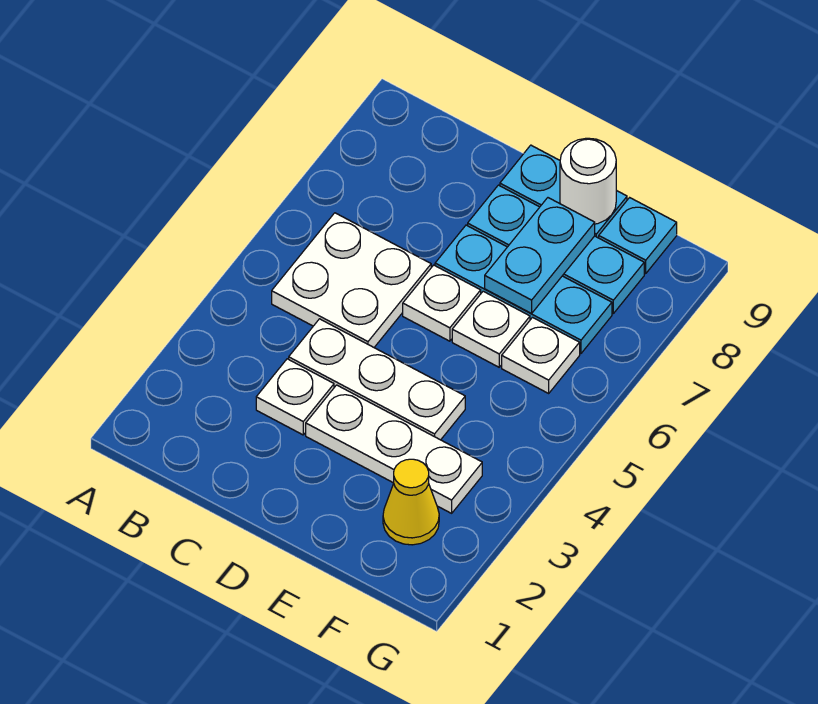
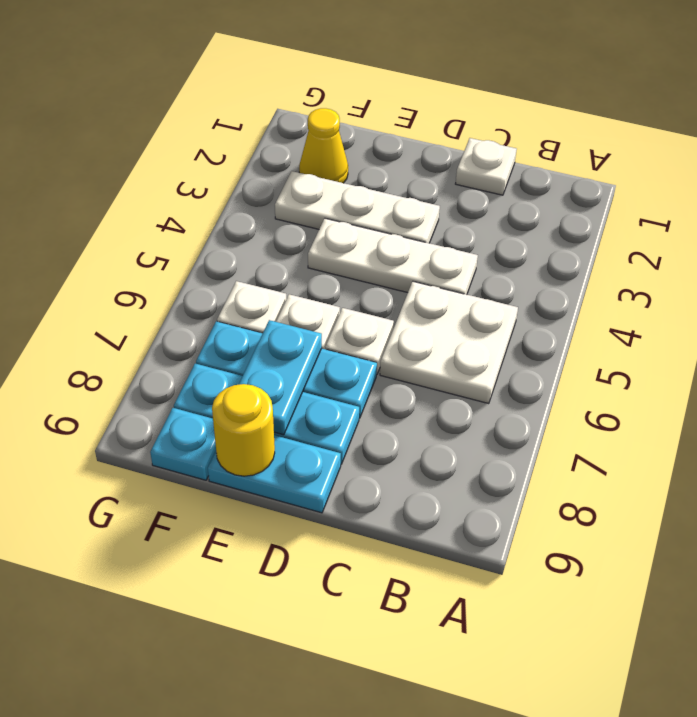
white plate C3 level 1 -> white plate C1 level 1
white round brick E9 level 2 -> yellow round brick E9 level 2

